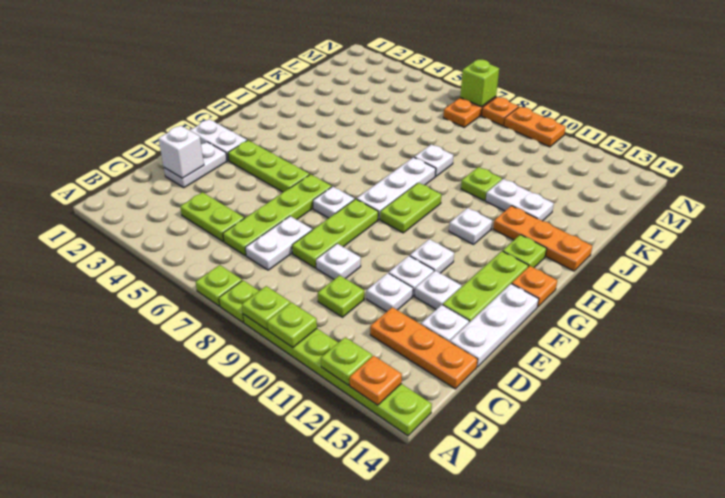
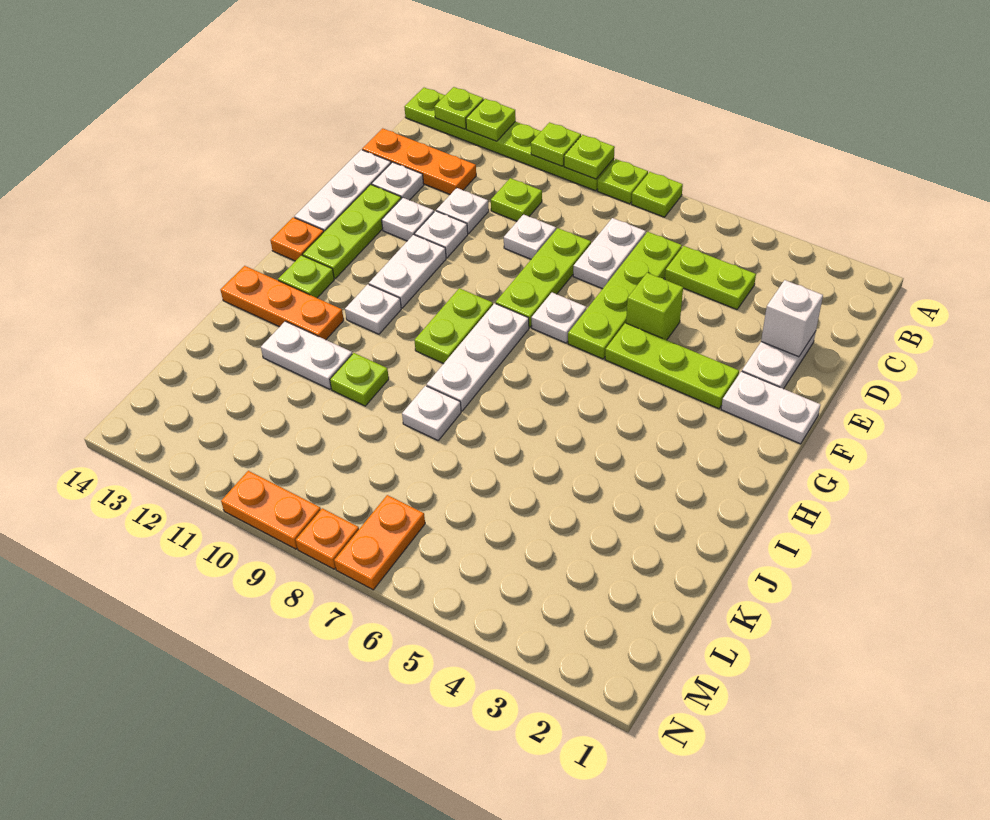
orange plate A13 level 2 -> lime plate A13 level 2
white plate F11 level 1 -> white plate F11:G11 level 1
lime brick N7 level 2 -> lime brick E5 level 1

